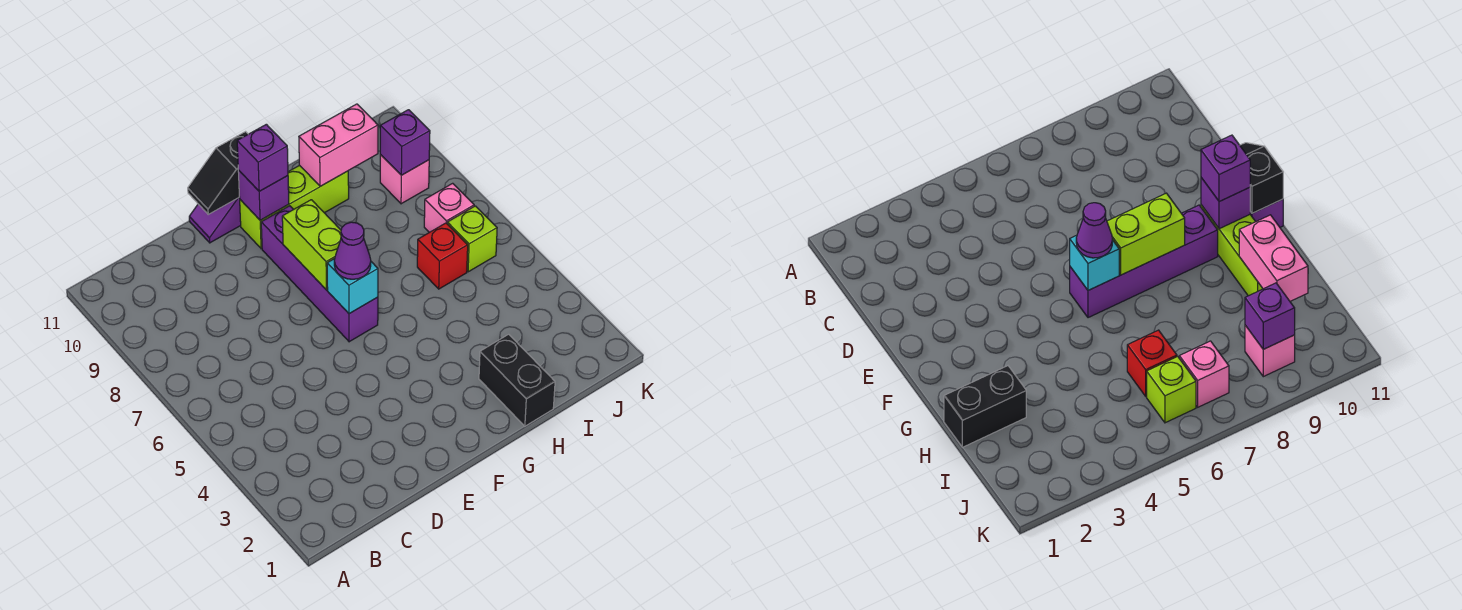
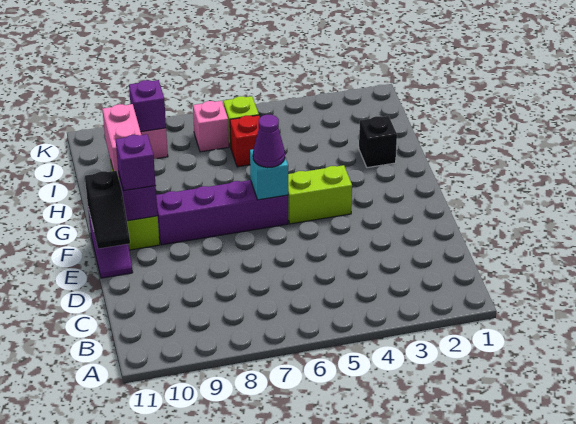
lime brick F7:F8 level 2 -> lime brick F4:F5 level 1
black brick H1:H2 level 1 -> black brick H2 level 1

